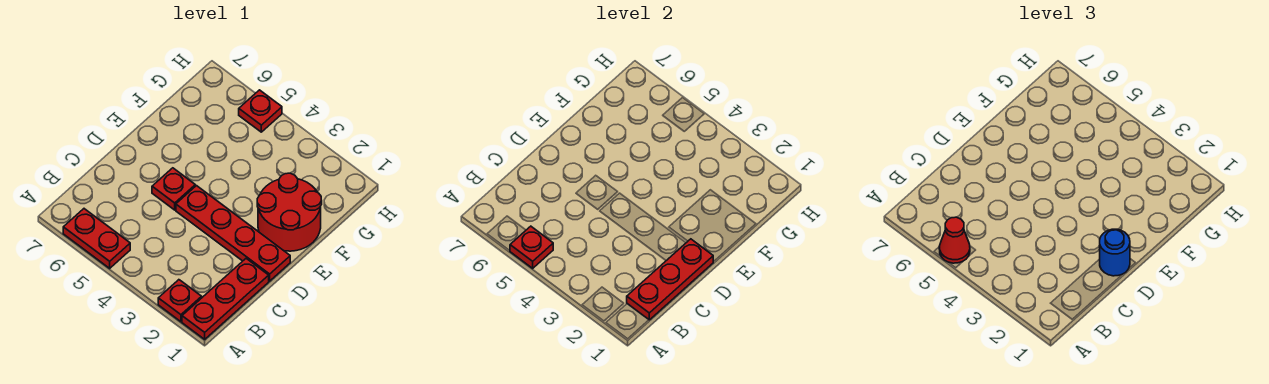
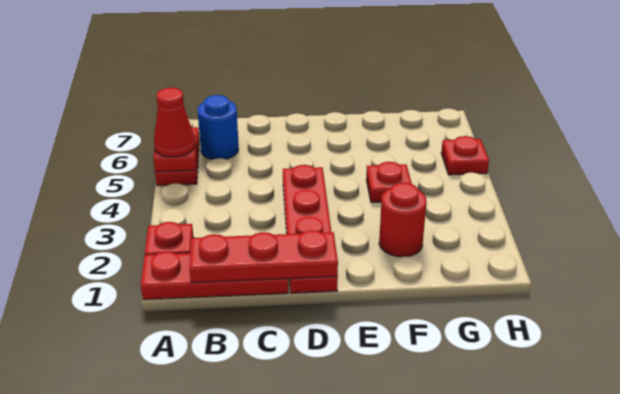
blue round brick D1 level 3 -> blue round brick B6 level 1
red plate D5 level 1 -> red plate F4 level 1
red round brick E1:F2 level 1 -> red round brick F2 level 1

